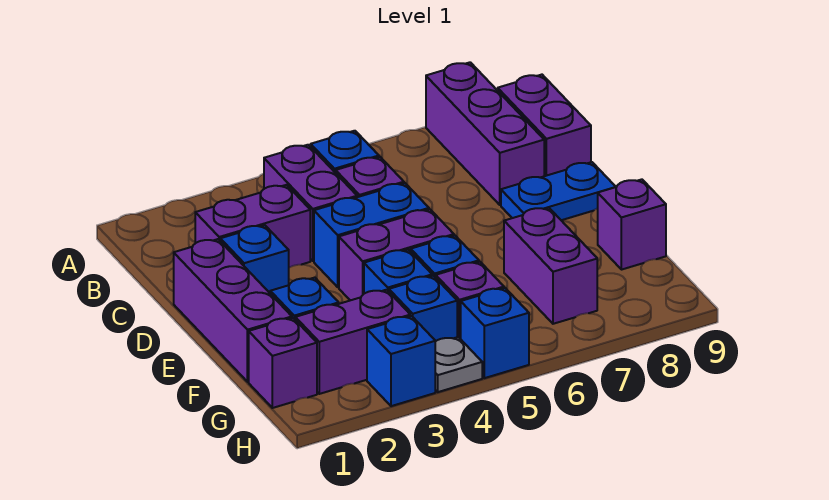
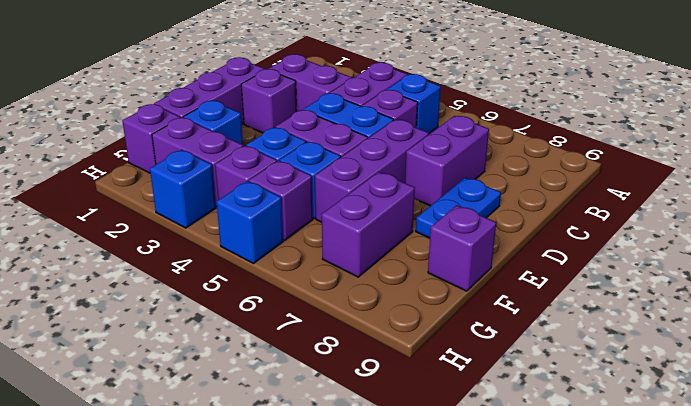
purple brick A8:C8 level 1 -> purple brick D6:F6 level 1
purple brick B9:C9 level 1 -> purple brick C7:D7 level 1
blue brick D2 level 1 -> purple brick D2 level 1
blue plate D8:D9 level 1 -> blue plate D8:E8 level 1
blue brick G4 level 1 -> purple brick G4 level 1
grey plate H4 level 1 -> none

